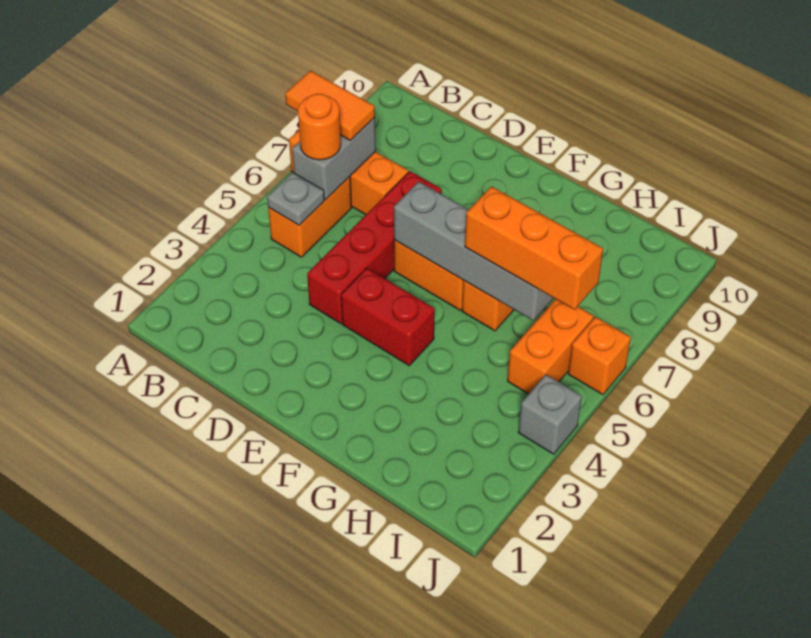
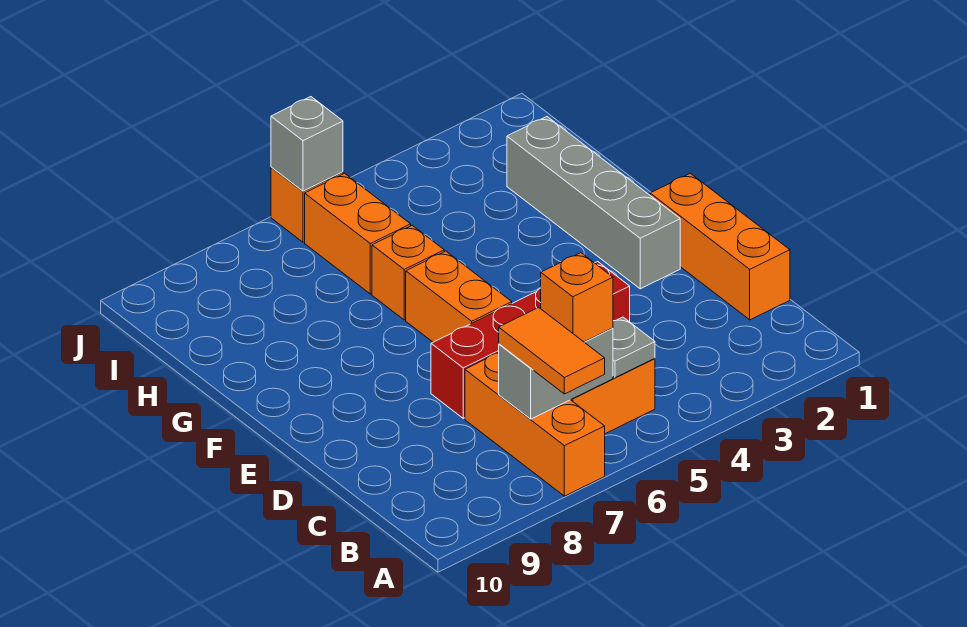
orange round brick B6 level 3 -> orange brick B6 level 3
red brick E4:F4 level 1 -> none
grey brick E6:H6 level 2 -> grey brick E2:H2 level 1
orange brick G6:I6 level 3 -> orange brick C1:E1 level 1
orange brick I5:I6 level 1 -> orange brick H6:I6 level 1
grey brick J4 level 1 -> grey brick J6 level 2

